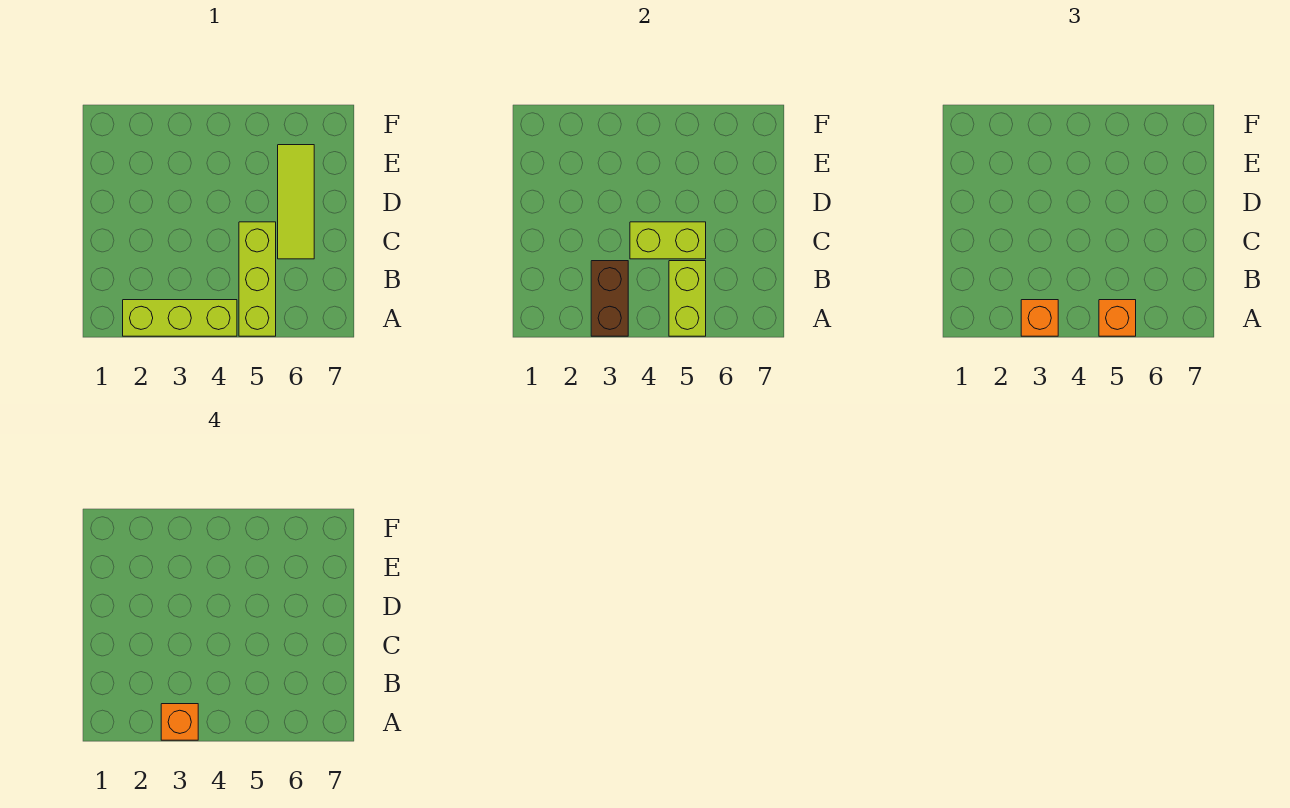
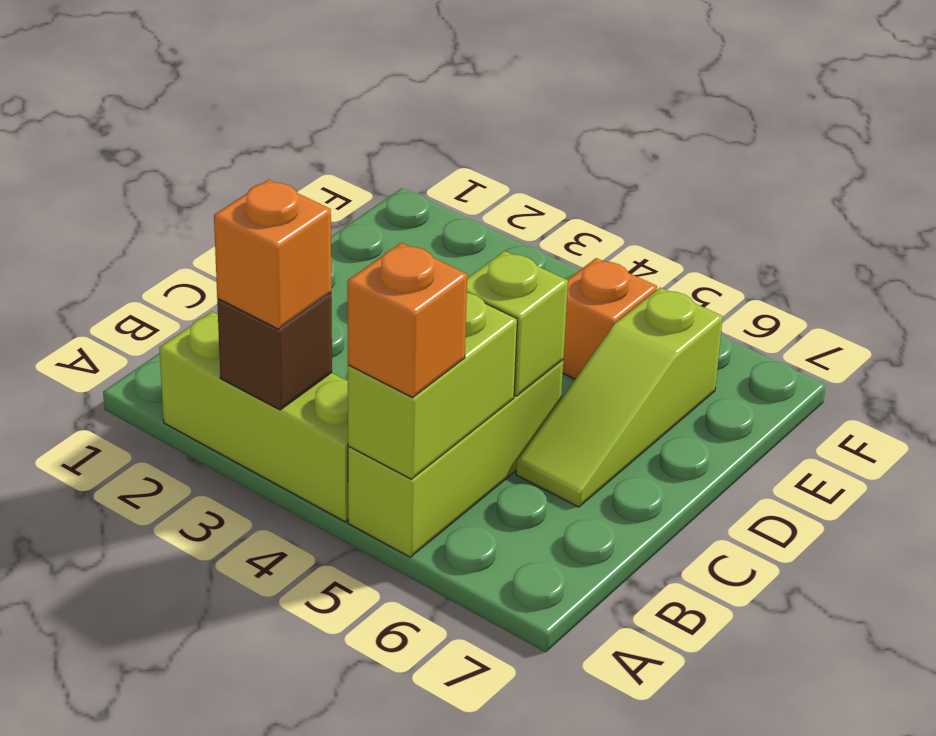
brown brick A3:B3 level 2 -> brown brick A3 level 2
orange brick A3 level 4 -> orange brick E5 level 1
lime brick C4:C5 level 2 -> lime brick C5 level 2
lime tile C6:E6 level 1 -> lime slope C6:E6 level 1 top E

